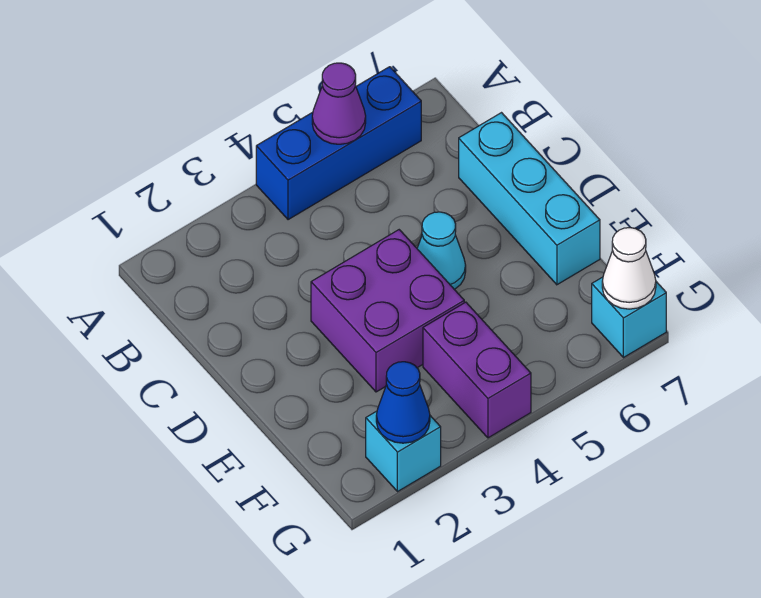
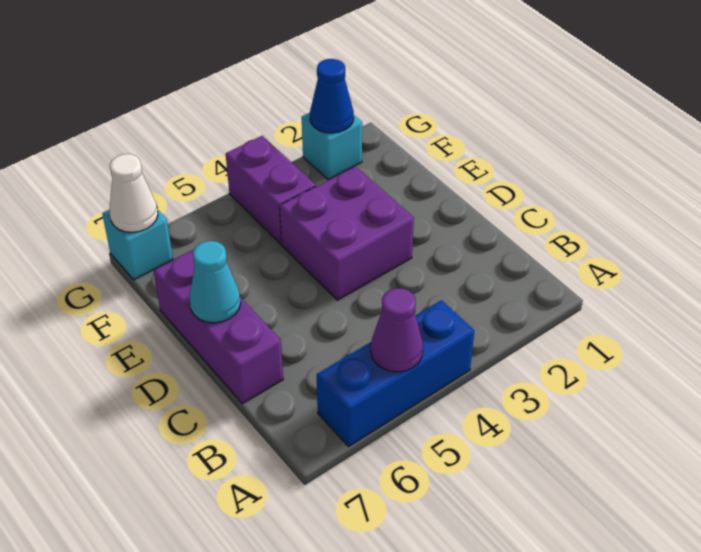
cyan brick C7:E7 level 1 -> purple brick C7:E7 level 1
cyan cone D5 level 1 -> cyan cone D7 level 2

